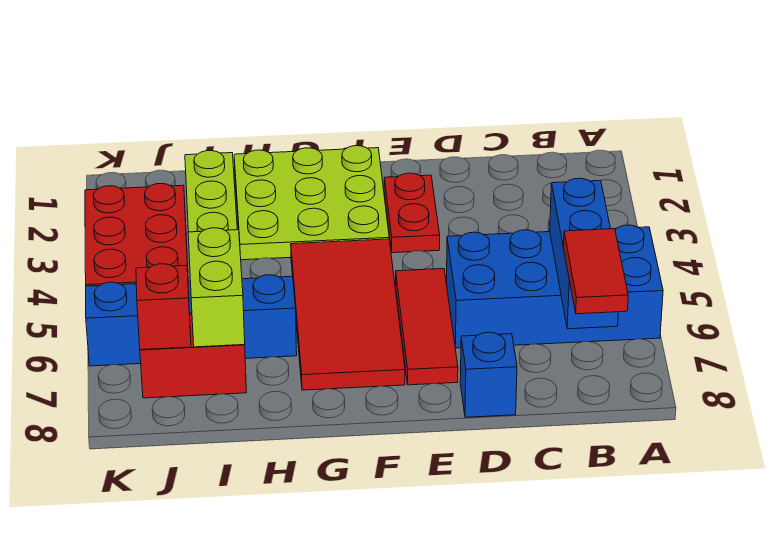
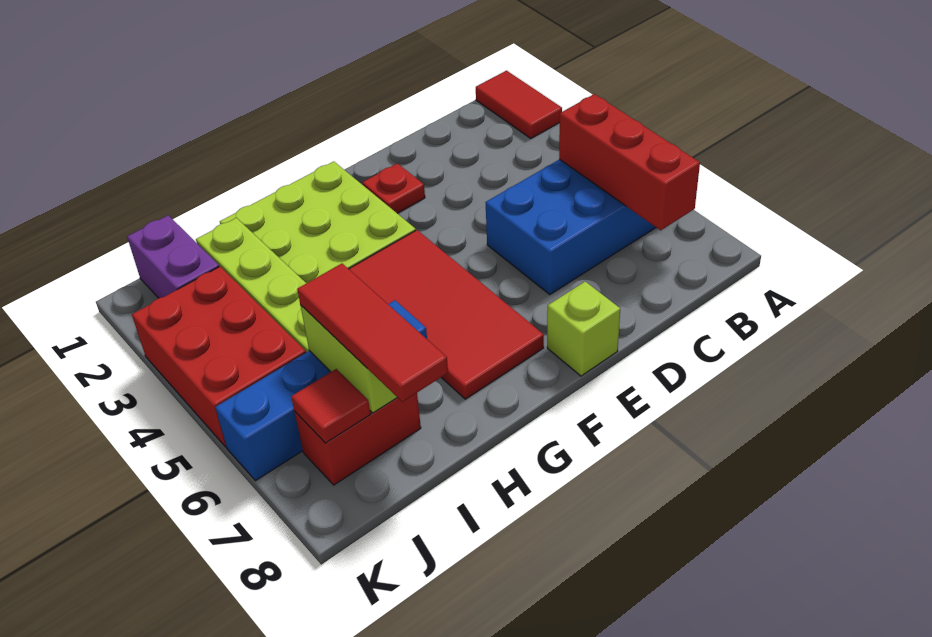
blue brick B5:B7 level 2 -> red brick B5:B7 level 2
red tile B7:B8 level 3 -> red tile A1:A2 level 1
blue brick D8 level 1 -> none
red plate E2:E3 level 1 -> red plate E2 level 1
red tile E5:E7 level 1 -> red tile I6:I8 level 3
none -> lime brick E8 level 1
none -> purple brick J1:J2 level 1
red brick J7 level 2 -> red tile J7 level 2

